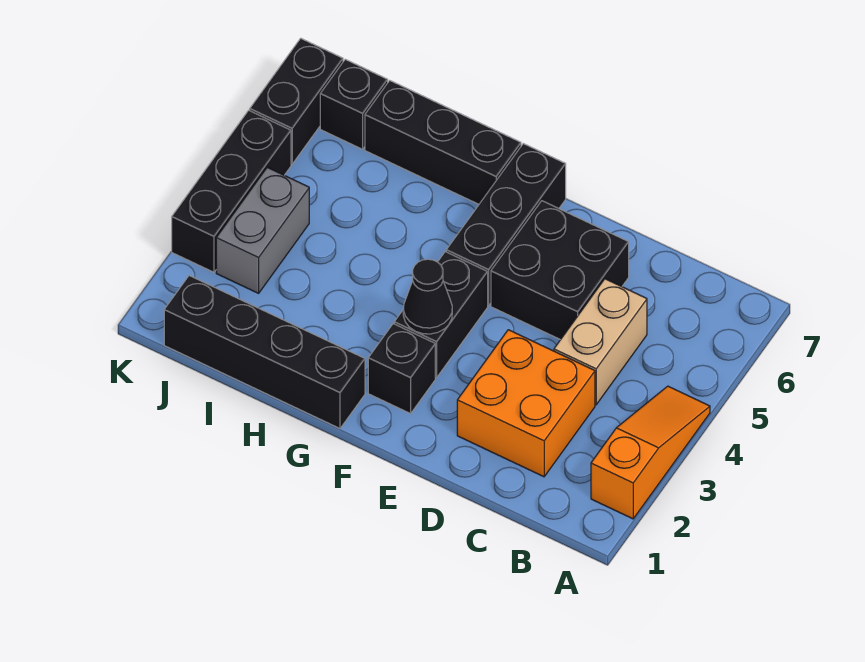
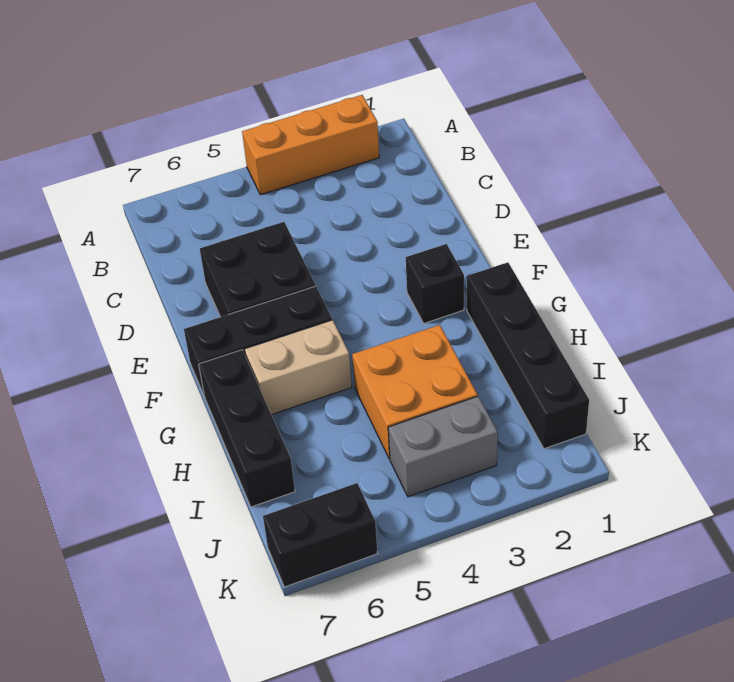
orange slope A2:A4 level 1 top 2 -> orange brick A2:A4 level 1
orange brick C2:D3 level 1 -> orange brick H3:I4 level 1
tan brick C4:C5 level 1 -> tan brick G5:G6 level 1
black brick F3:F4 level 1 -> none
black cone F3 level 2 -> none
black brick J7 level 1 -> none
black brick K3:K5 level 1 -> none

